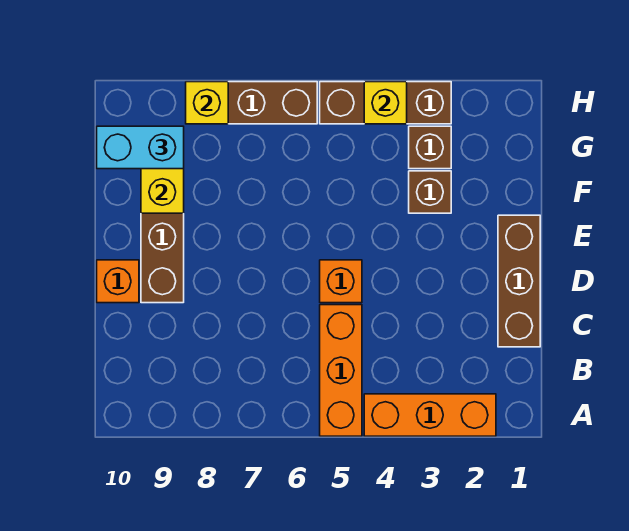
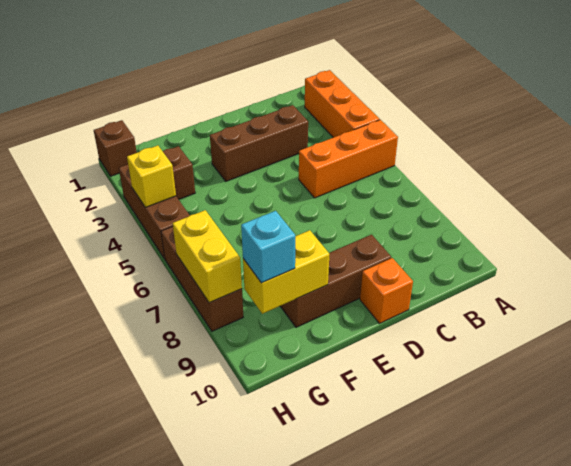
brown brick C1:E1 level 1 -> brown brick C3:E3 level 1
orange brick D5 level 1 -> none
brown brick F3 level 1 -> brown brick H1 level 1
cyan brick G9:G10 level 3 -> cyan brick G9 level 3
yellow brick H8 level 2 -> yellow brick H7:H8 level 2

